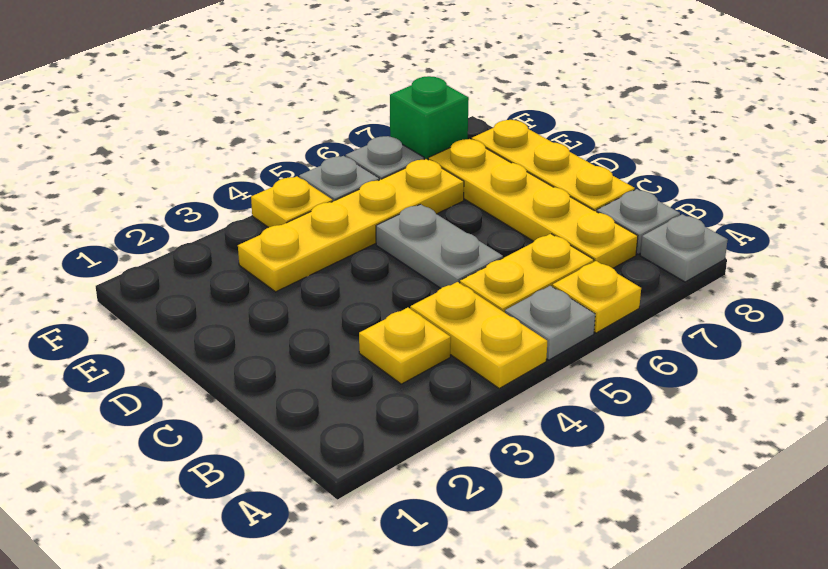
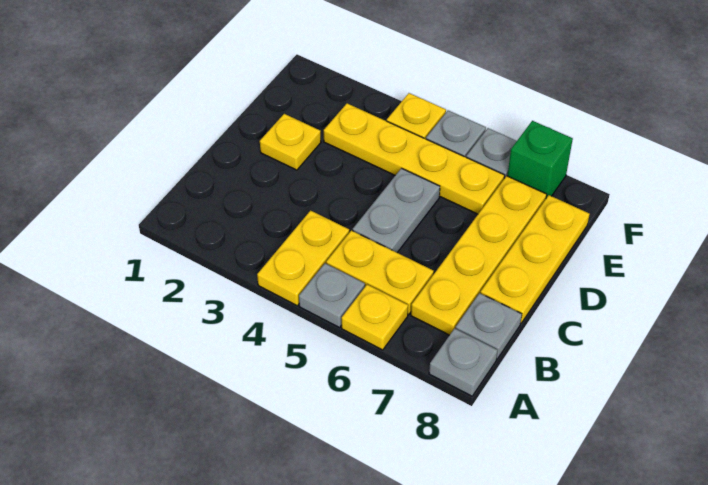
yellow plate B3 level 1 -> yellow plate D2 level 1

